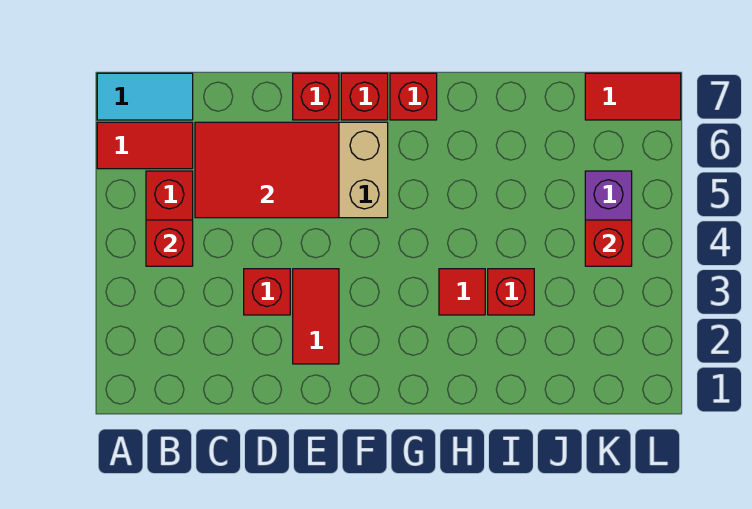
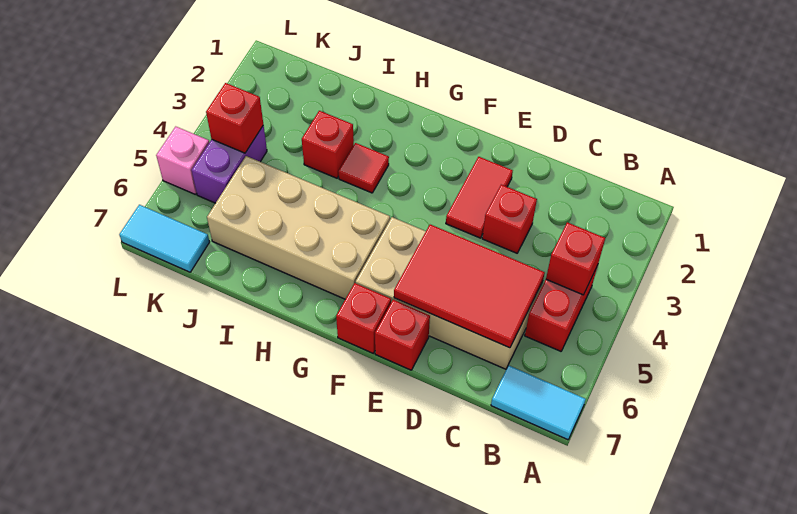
red tile A6:B6 level 1 -> none
none -> tan brick G5:J6 level 1
red brick G7 level 1 -> none
red tile K7:L7 level 1 -> cyan tile K7:L7 level 1
none -> pink brick L5 level 1

